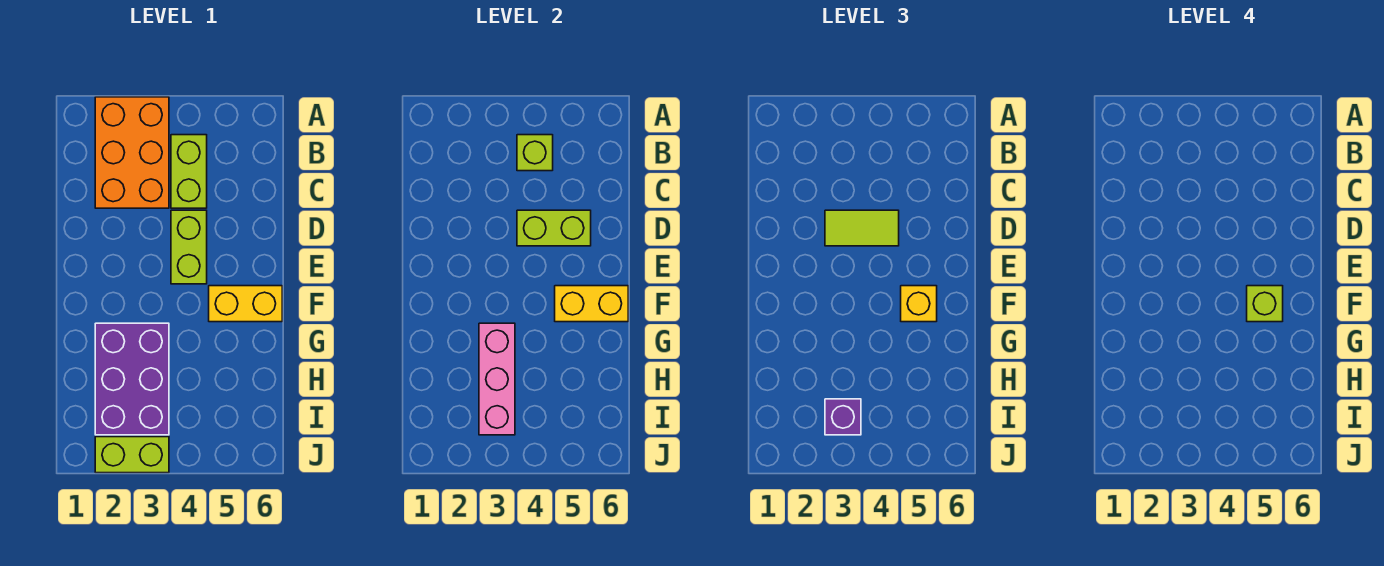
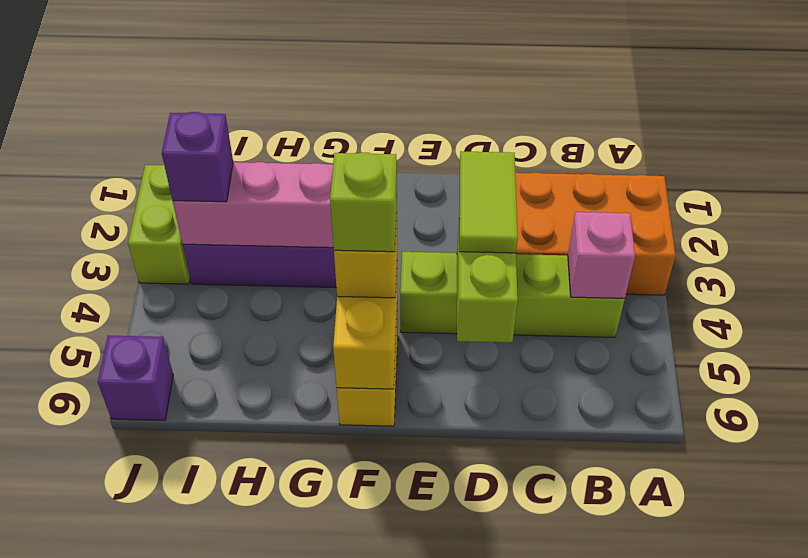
lime brick B4 level 2 -> pink brick B4 level 2
none -> purple brick J6 level 1

